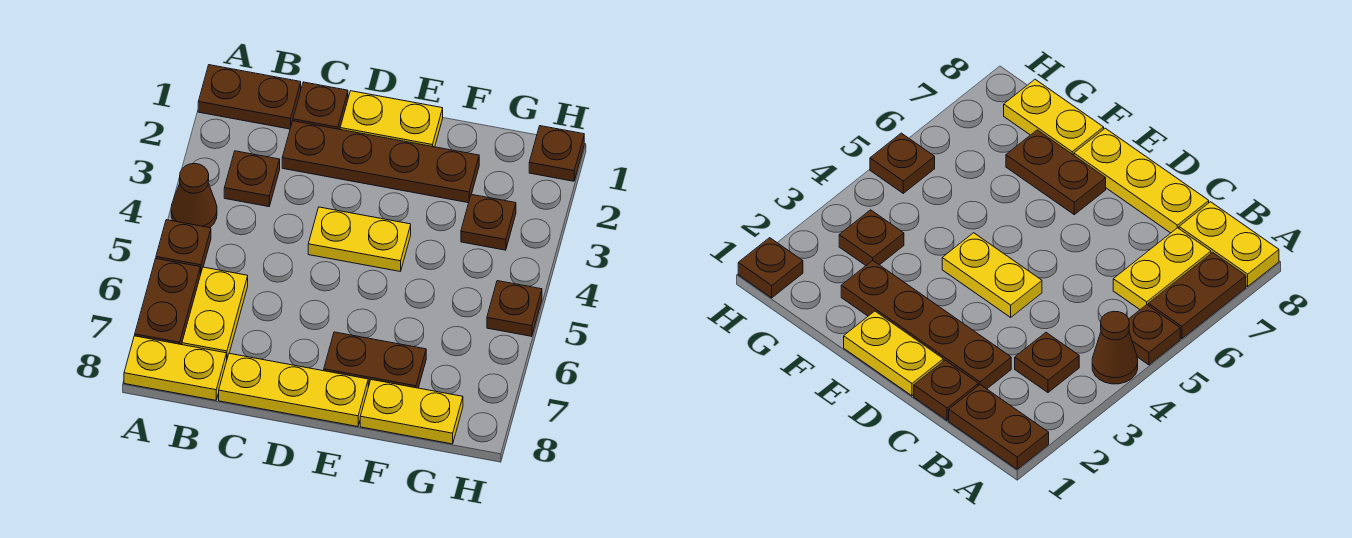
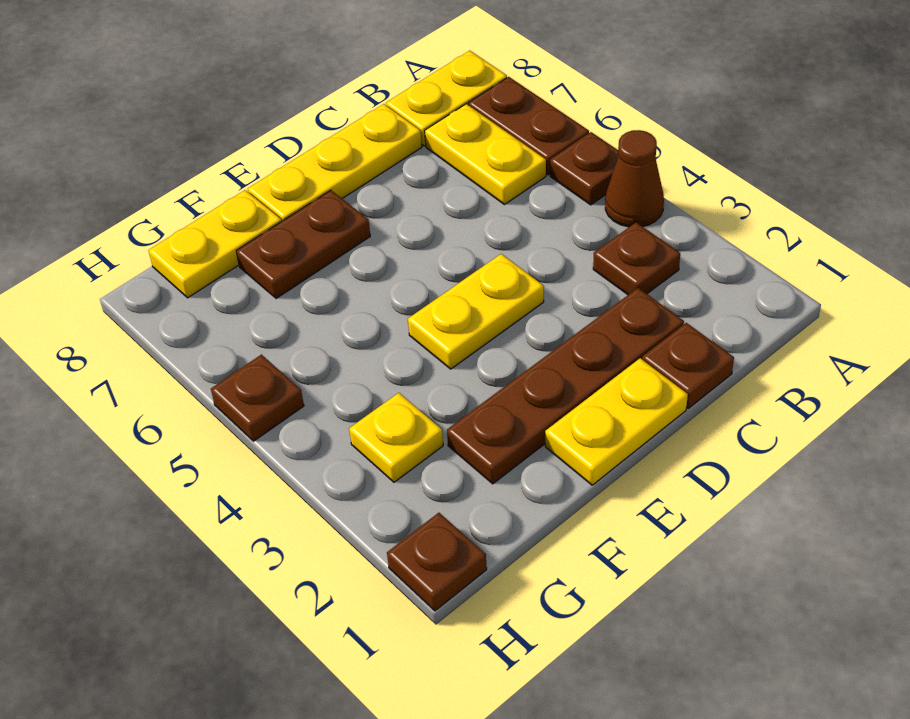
brown plate A1:B1 level 1 -> none
brown plate G3 level 1 -> yellow plate G3 level 1

